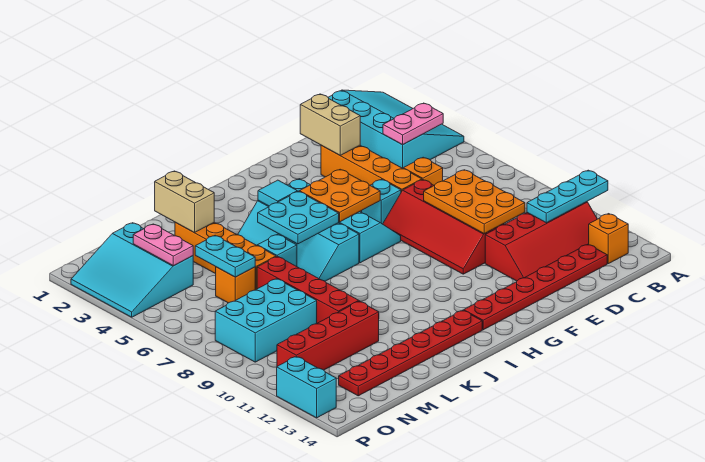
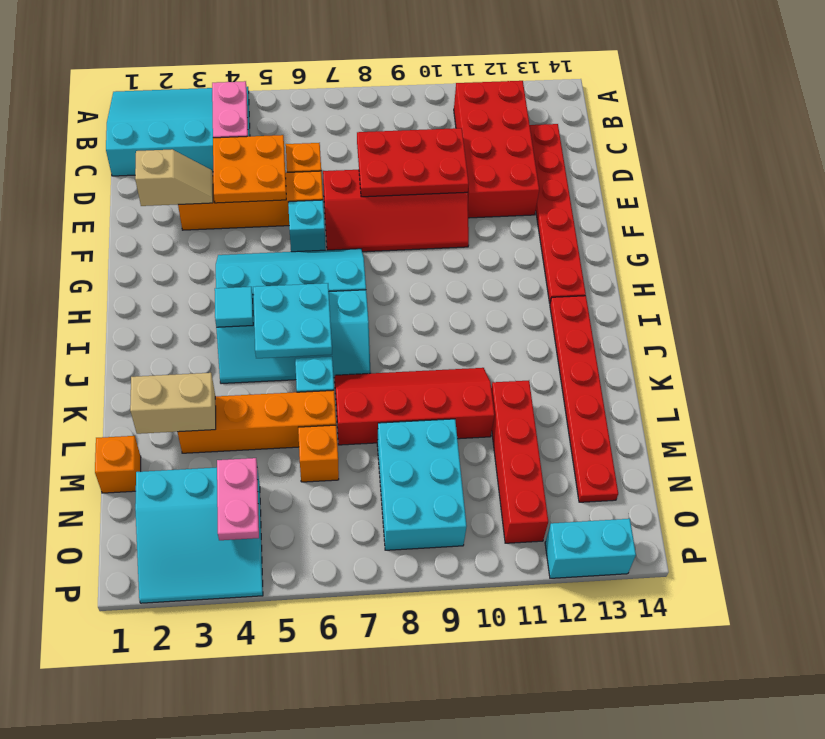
cyan plate A11:C11 level 2 -> none
red slope B11:E12 level 1 top 11 -> red brick B11:E12 level 1
orange brick B13 level 1 -> orange brick M1 level 1
orange plate D8:E10 level 2 -> red plate D8:E10 level 2
tan brick E2:E3 level 2 -> tan slope E2:E3 level 2 top 2
orange plate G5:H6 level 2 -> orange plate D4:E5 level 2
cyan plate M5:M6 level 2 -> none
pink plate N3:N4 level 2 -> pink plate N4:O4 level 2

